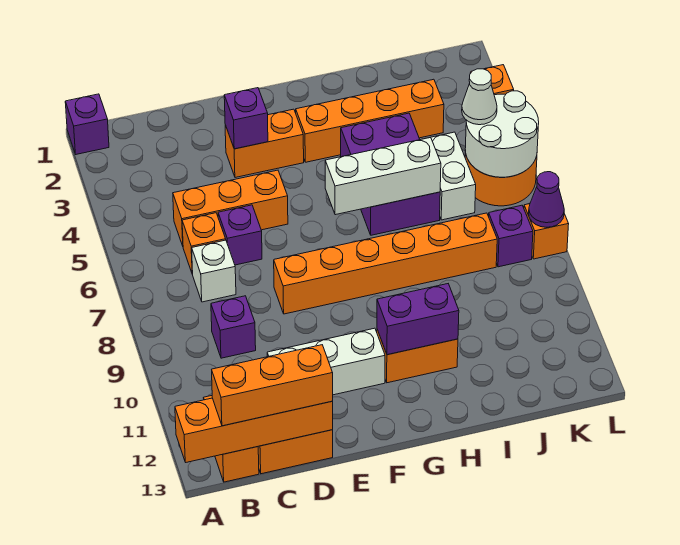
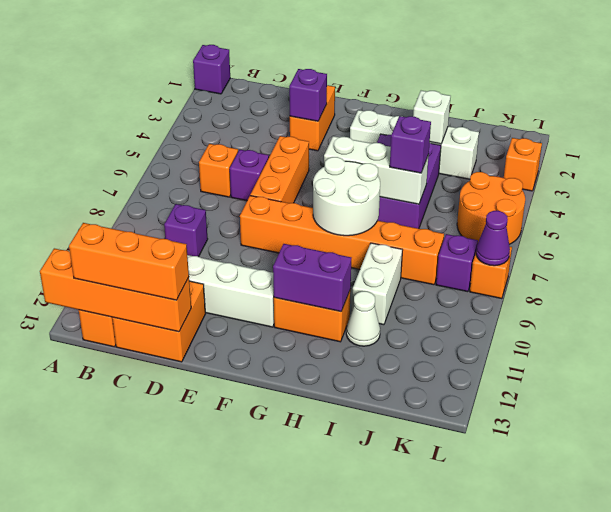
orange brick C5:E5 level 1 -> orange brick E5:E7 level 1
white brick C7 level 1 -> white brick I3 level 2
orange brick E3:F3 level 1 -> orange brick E2:E3 level 1
orange brick G3:J3 level 1 -> white brick G3:J3 level 1
none -> purple brick I6 level 3
white brick J5:J6 level 1 -> white brick I9:I10 level 1
white round brick K5:L6 level 2 -> white round brick G7:H8 level 2
white cone K5 level 3 -> white cone I11 level 1

